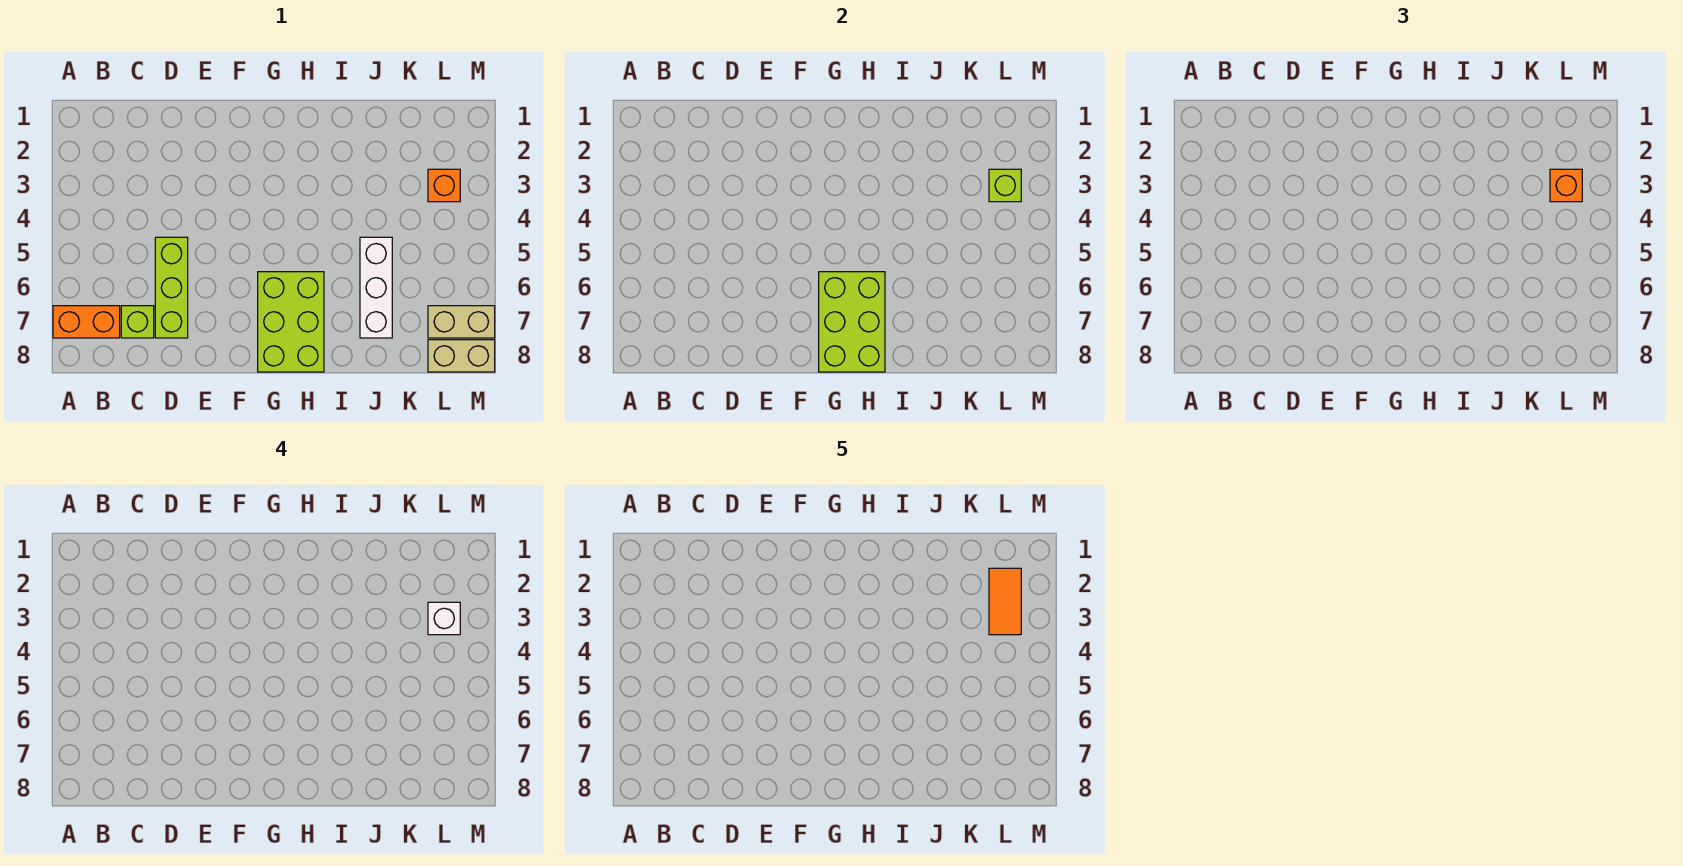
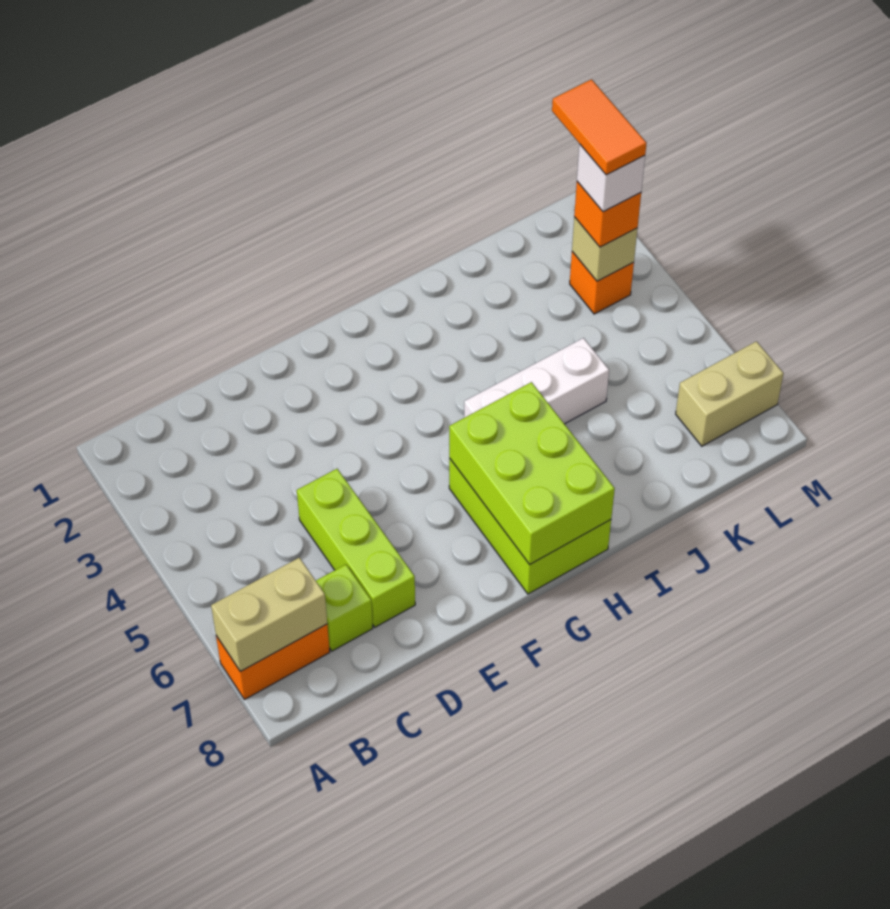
white brick J5:J7 level 1 -> white brick H5:J5 level 1
lime brick L3 level 2 -> tan brick L3 level 2
tan brick L8:M8 level 1 -> tan brick A7:B7 level 2

